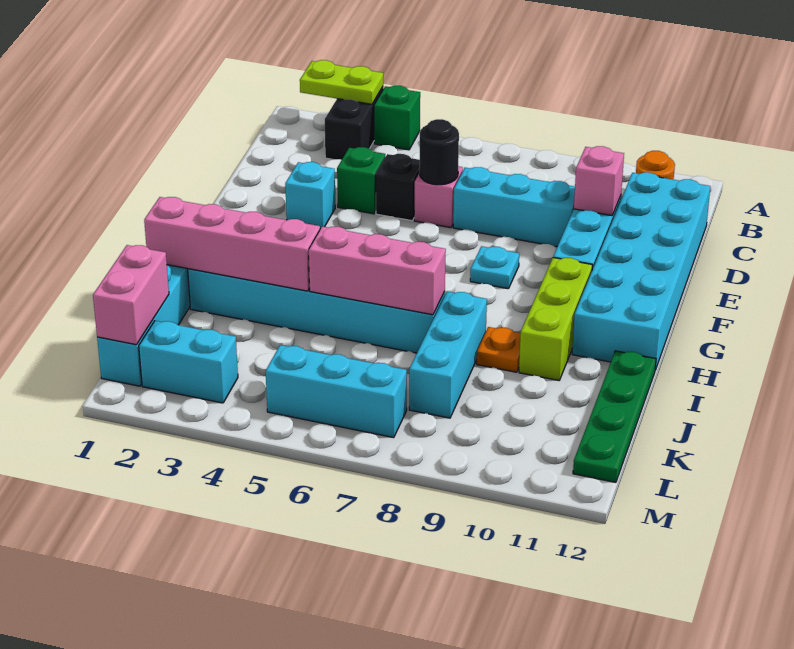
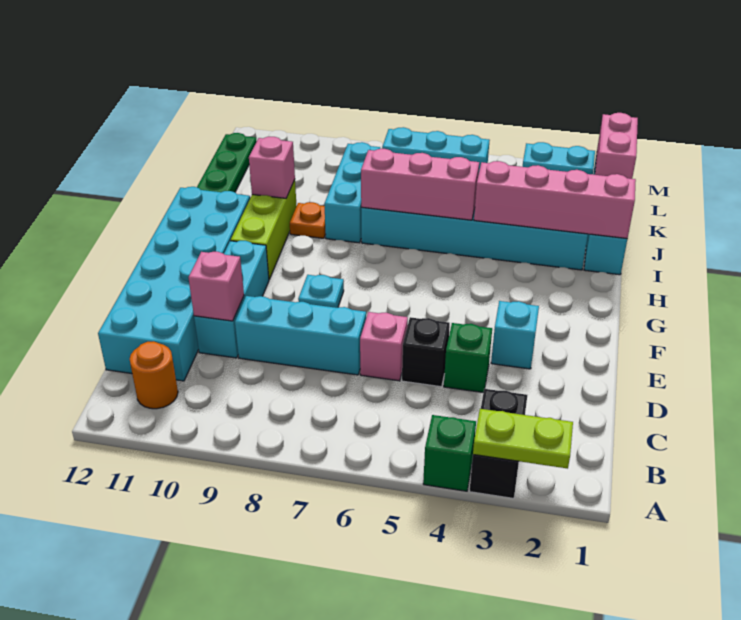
black round brick D6 level 2 -> none
none -> pink brick I10 level 2

